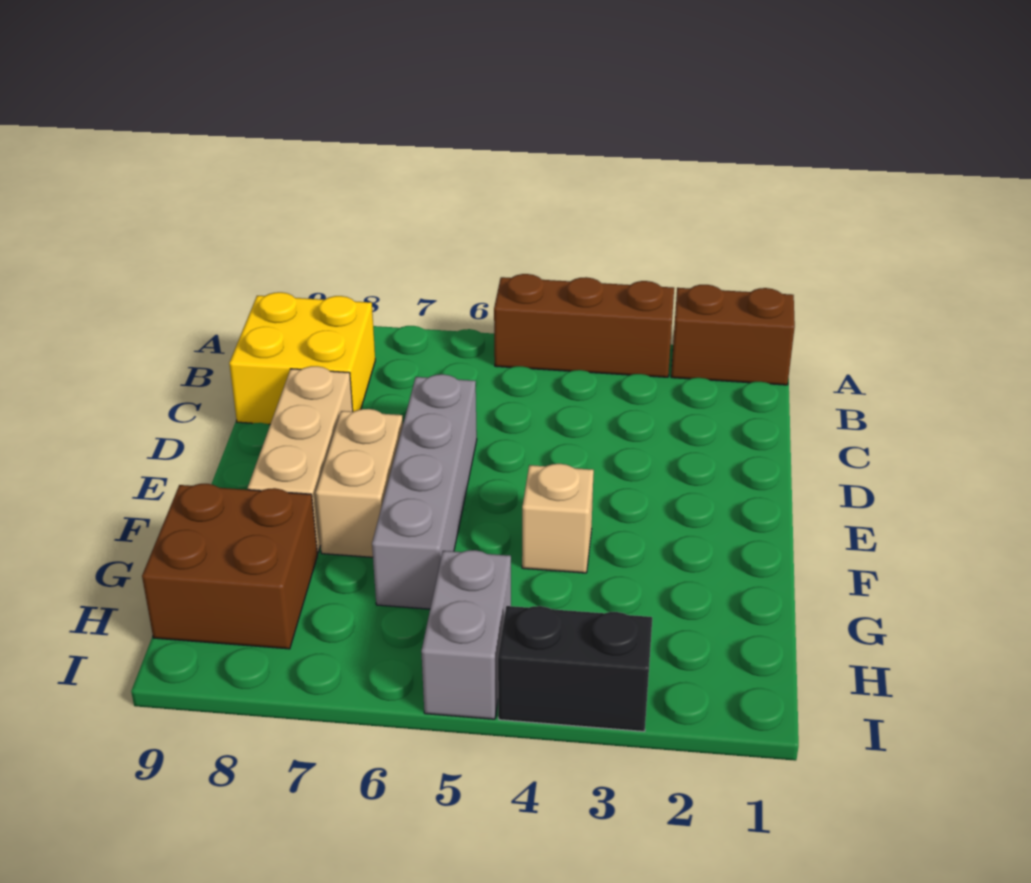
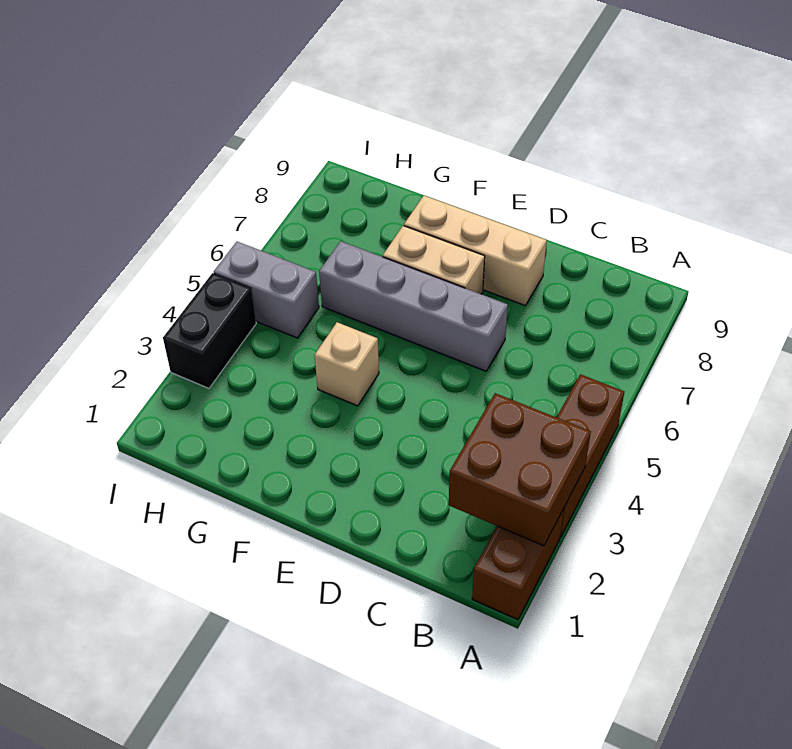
yellow brick B8:C9 level 1 -> none
brown brick G8:H9 level 1 -> brown brick A2:B3 level 2

